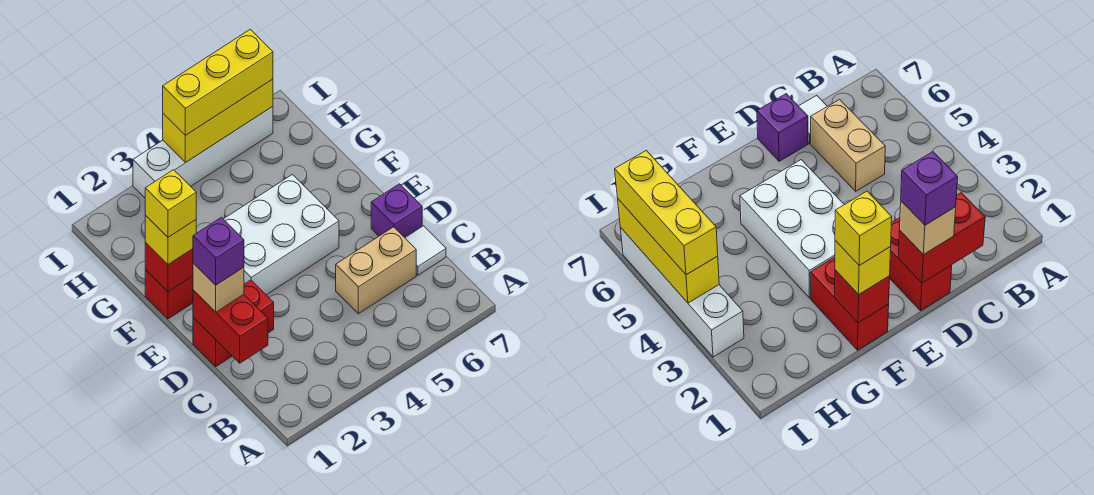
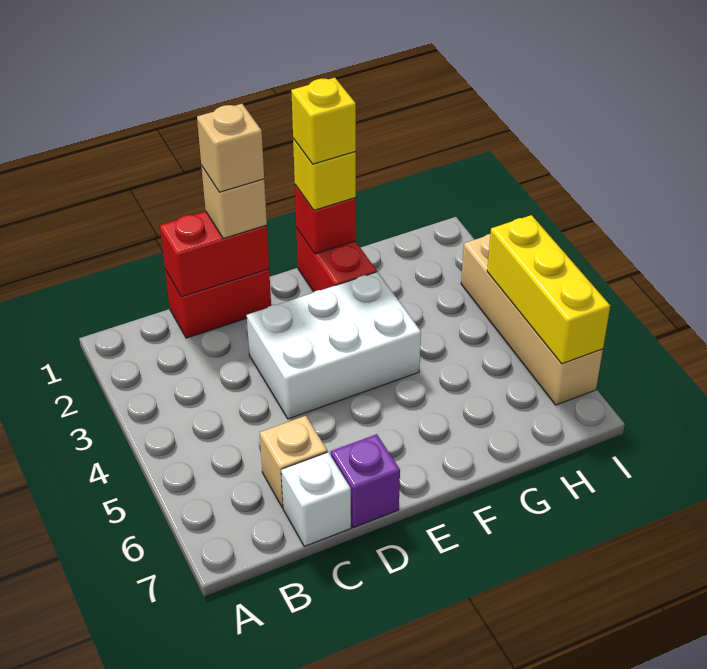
tan brick C5:C6 level 1 -> tan brick C6 level 1
white tile C7 level 1 -> white brick C7 level 1
red brick D1:D2 level 1 -> red brick C1:D1 level 1
purple brick D1 level 4 -> tan brick D1 level 4
white brick E3:F5 level 1 -> white brick D3:F4 level 1
white brick I3:I6 level 1 -> tan brick I3:I6 level 1
yellow brick I4:I6 level 3 -> none

